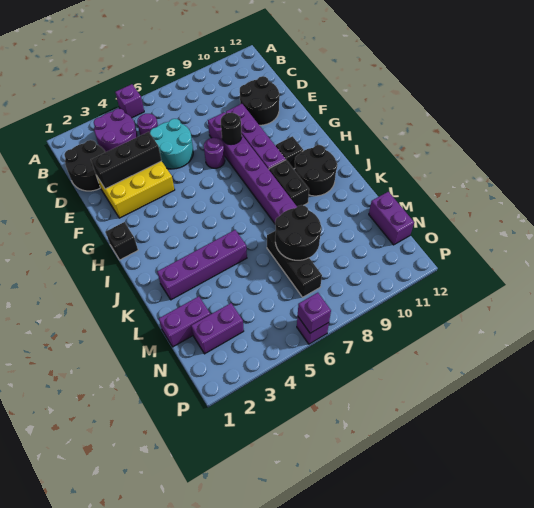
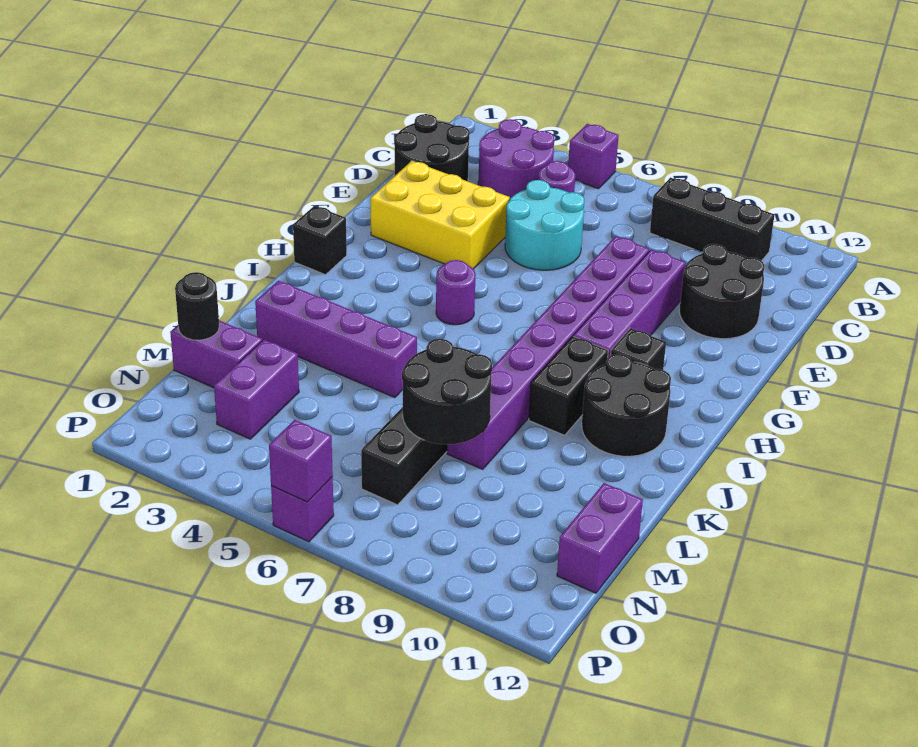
black brick E2:E4 level 2 -> black brick B8:B10 level 1
purple round brick F7 level 1 -> purple round brick H5 level 1
black round brick F8 level 2 -> black round brick M1 level 2
purple brick N2:N3 level 1 -> purple brick M3:N3 level 1

